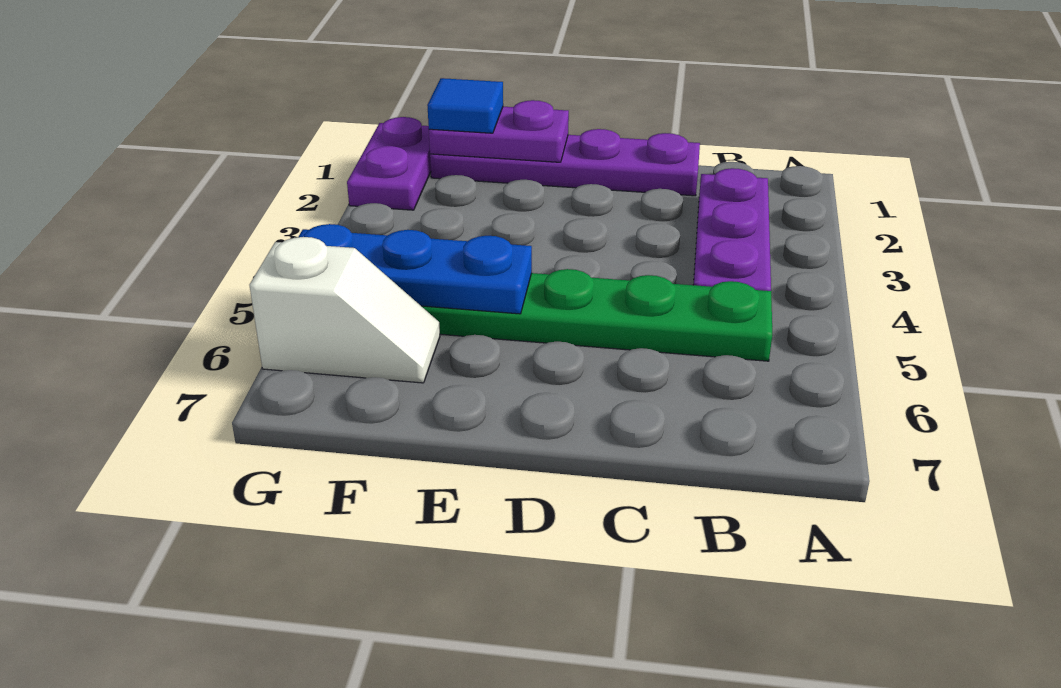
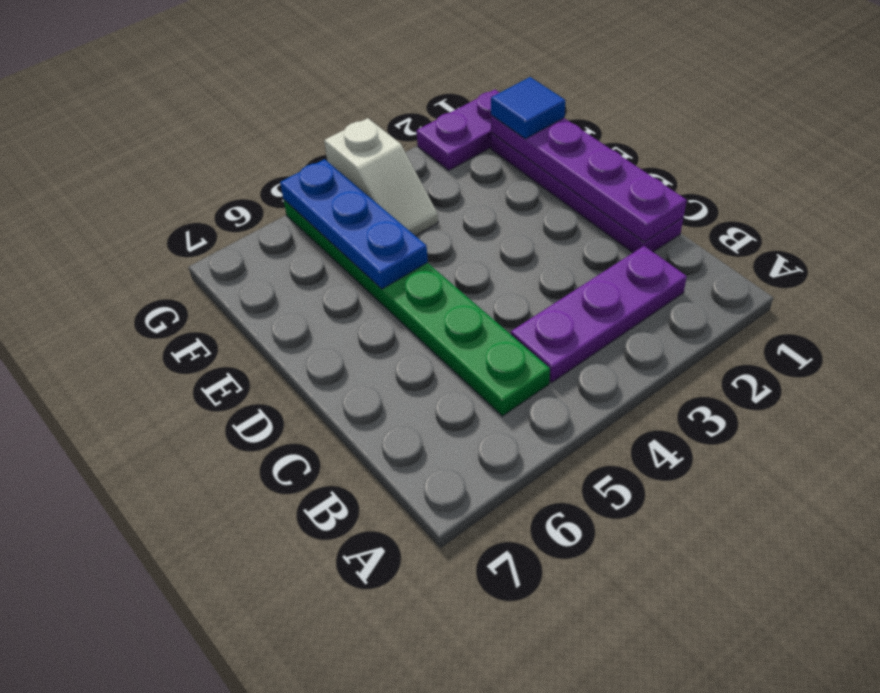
purple plate E1:F1 level 2 -> purple plate C1:F1 level 2
white slope F6:G6 level 1 top G -> white slope F4:G4 level 1 top G

